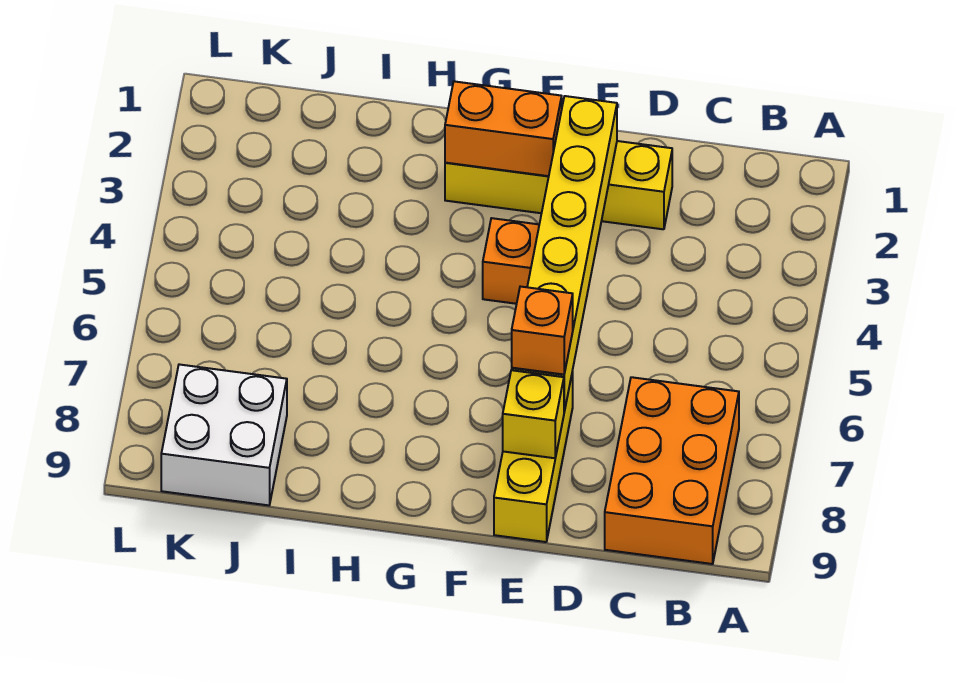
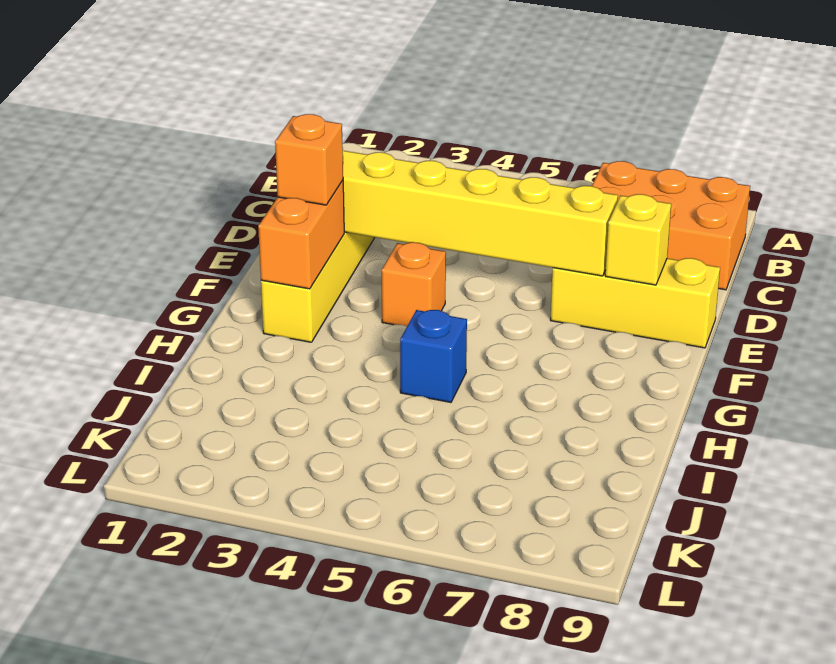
orange brick E7 level 3 -> orange brick F2 level 3
none -> blue brick H5 level 1
white brick J8:K9 level 1 -> none

